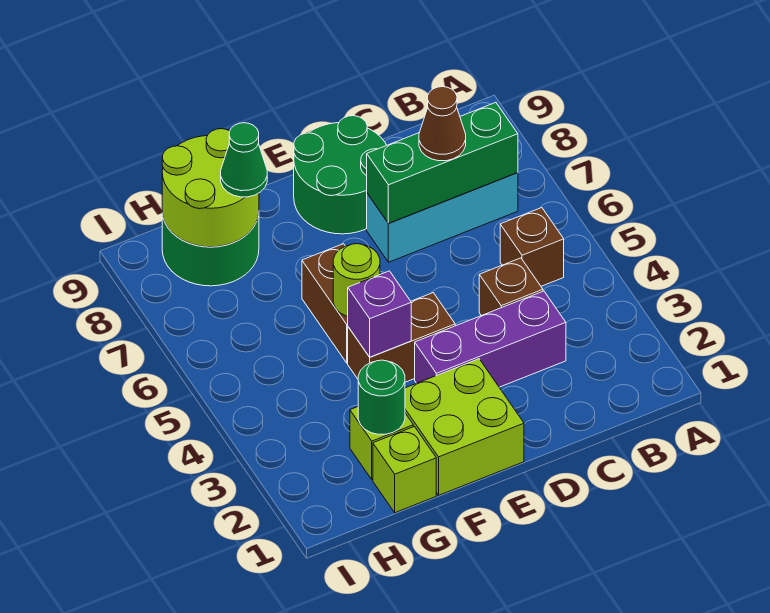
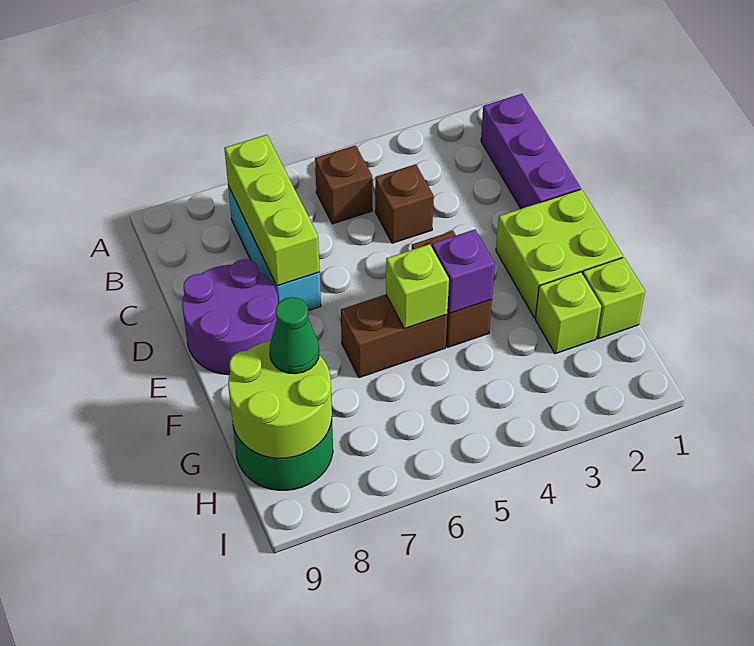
green brick B7:D7 level 2 -> lime brick B7:D7 level 2
purple brick C3:E3 level 1 -> purple brick B1:D1 level 1
brown cone C7 level 3 -> none
green round brick D8:E9 level 1 -> purple round brick D8:E9 level 1
lime round brick F5 level 2 -> lime brick F5 level 2
green round brick G2 level 2 -> none

